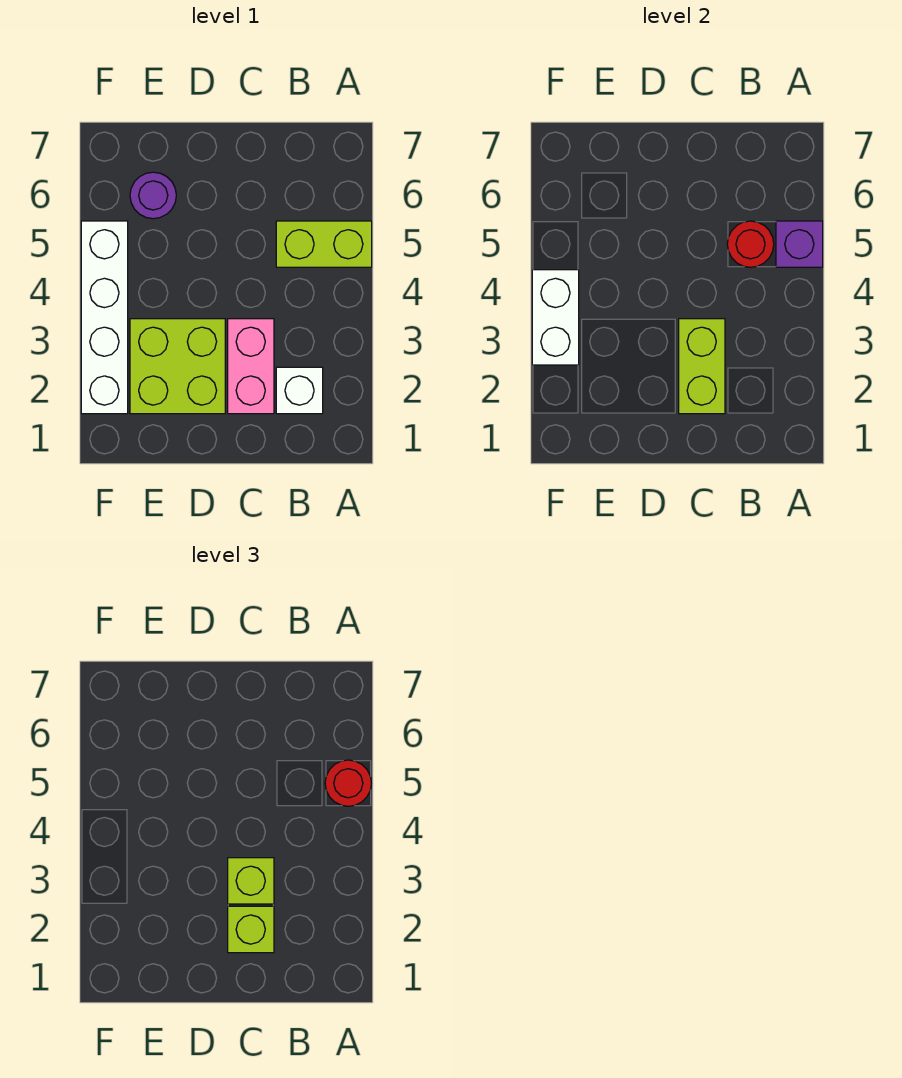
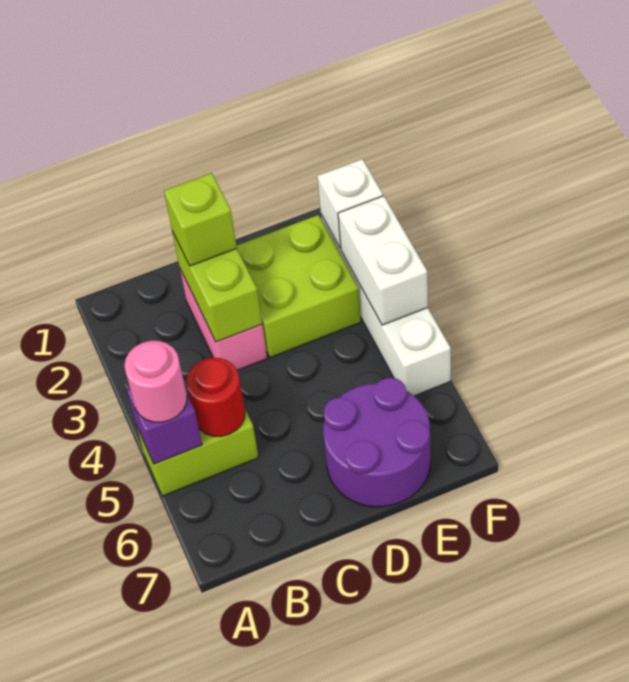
red round brick A5 level 3 -> pink round brick A5 level 3
white brick B2 level 1 -> white brick F2 level 2
lime brick C3 level 3 -> none
purple round brick E6 level 1 -> purple round brick D6:E7 level 1

